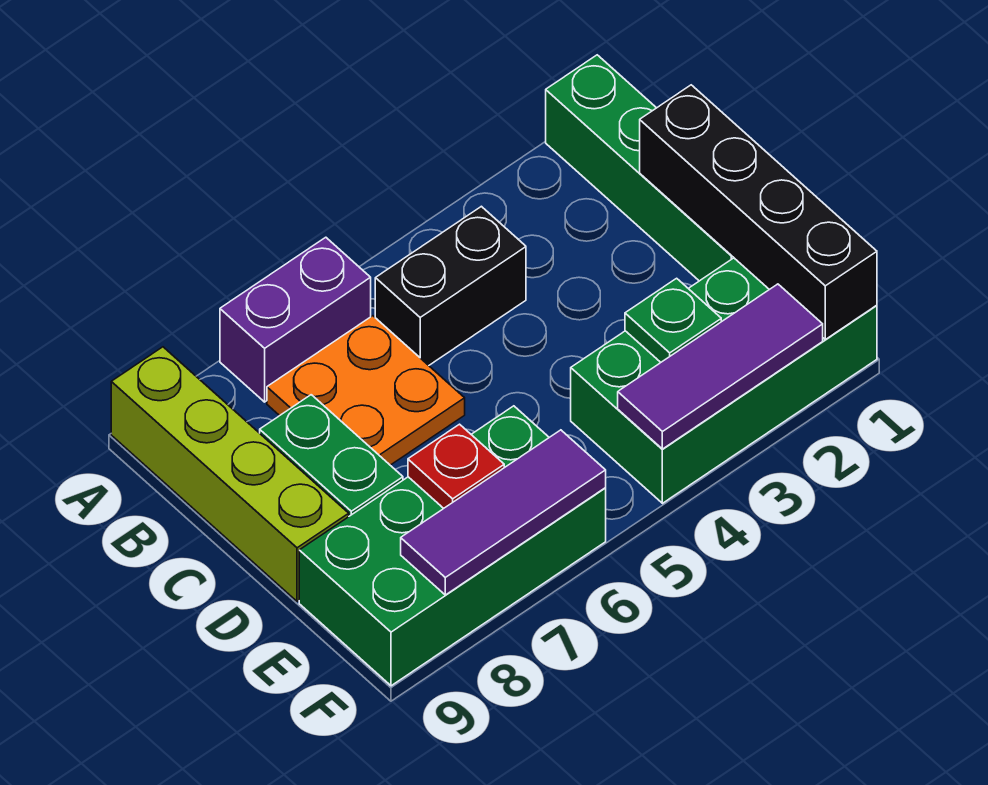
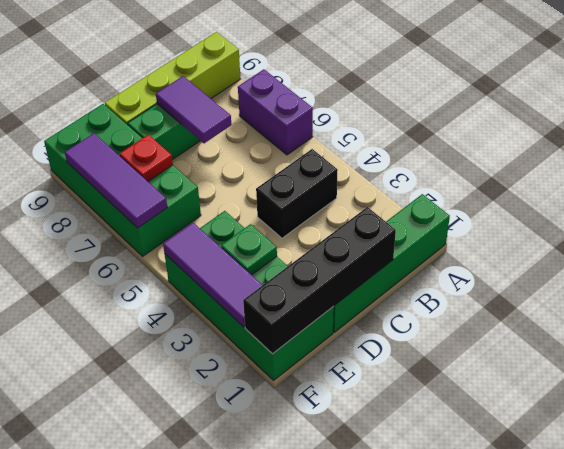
black brick B4:B5 level 1 -> black brick B4:C4 level 1
orange plate B6:C7 level 1 -> none
none -> purple tile C7:C8 level 2

